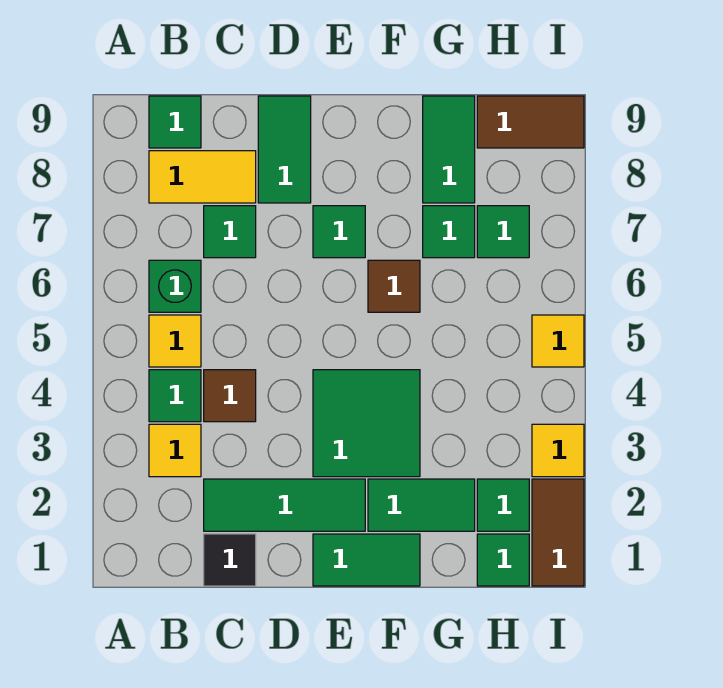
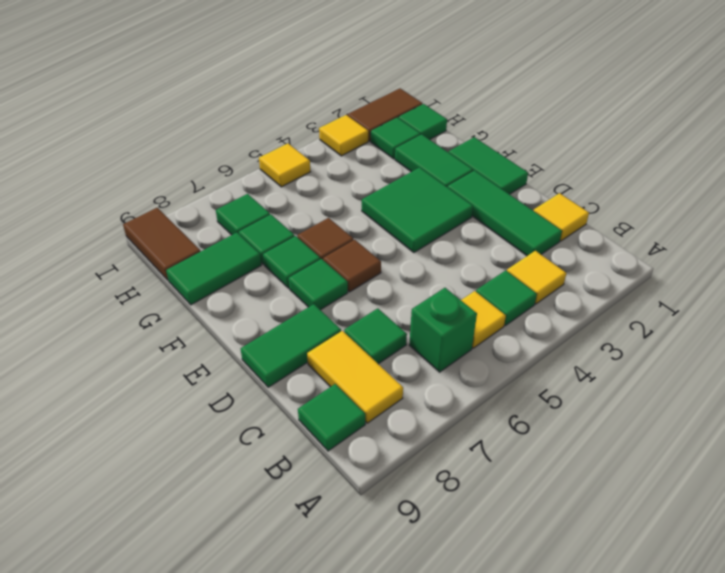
black tile C1 level 1 -> yellow tile C1 level 1
brown tile C4 level 1 -> brown tile E6 level 1
none -> green tile F7 level 1

